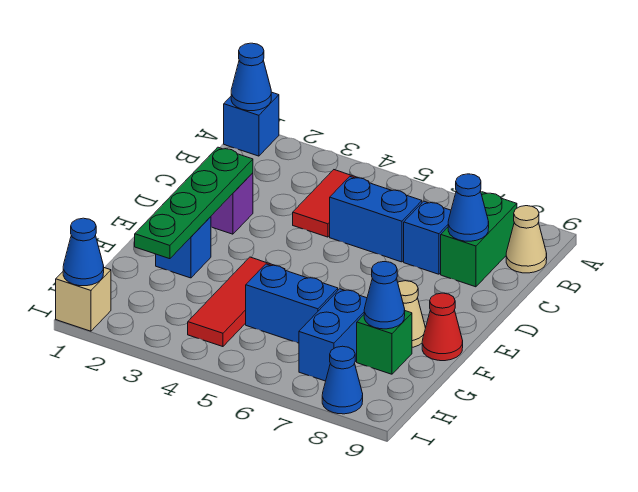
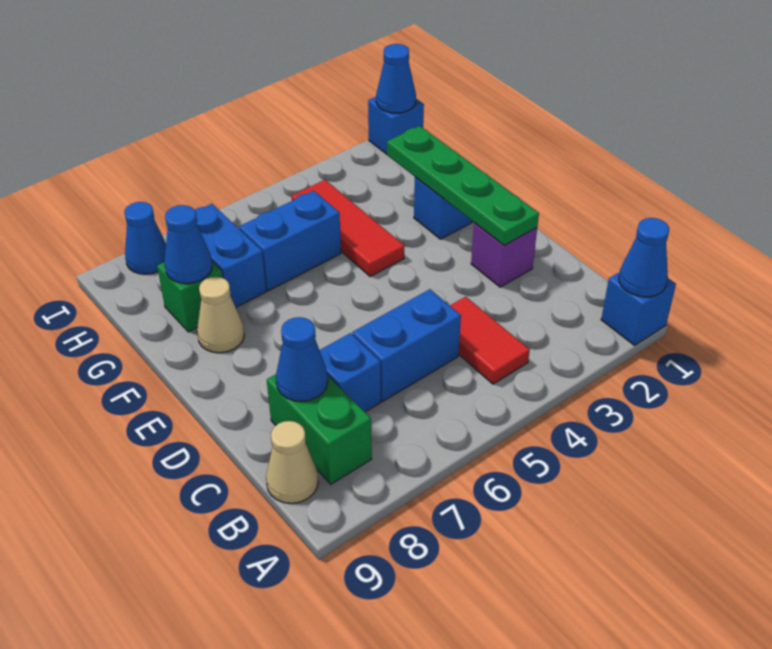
red cone F9 level 1 -> none
tan brick I1 level 1 -> blue brick I1 level 1

